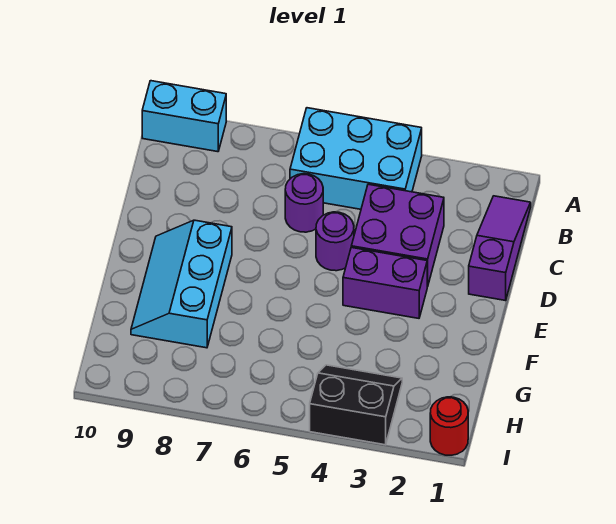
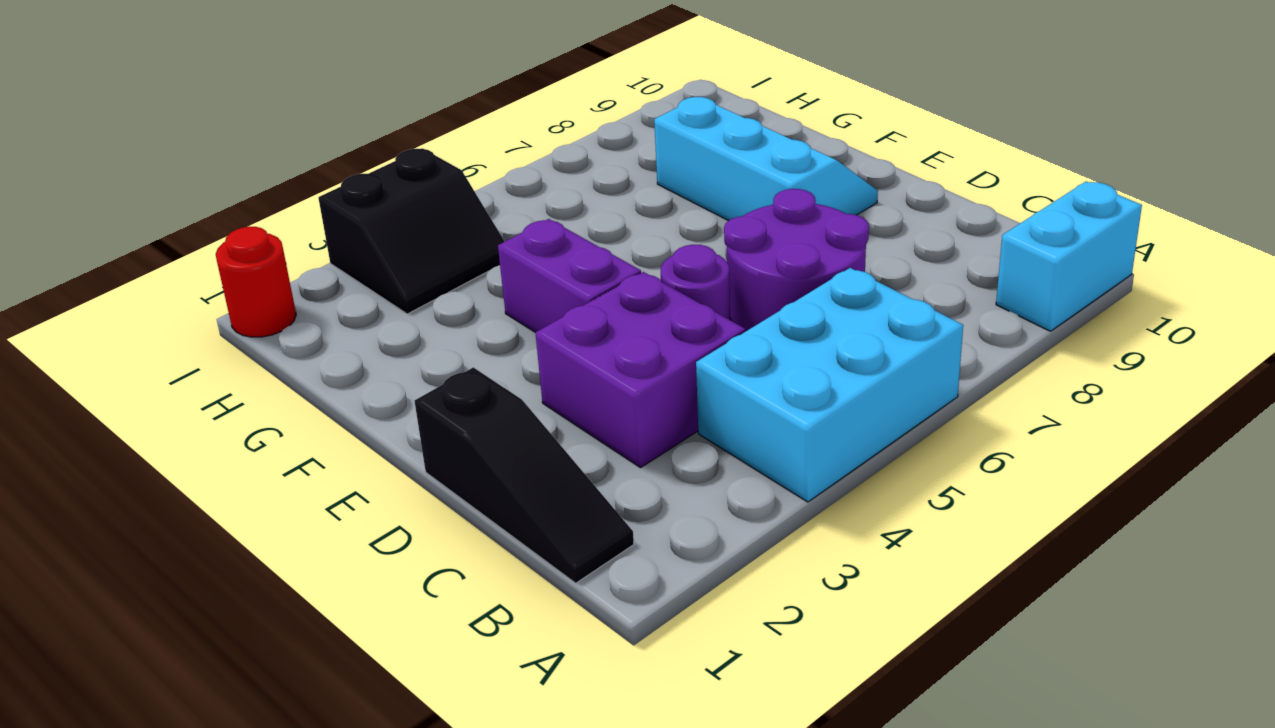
purple slope B1:D1 level 1 top D -> black slope B1:D1 level 1 top D
purple round brick C6 level 1 -> purple round brick C6:D7 level 1
purple brick E3:E4 level 1 -> purple brick E4:F4 level 1

